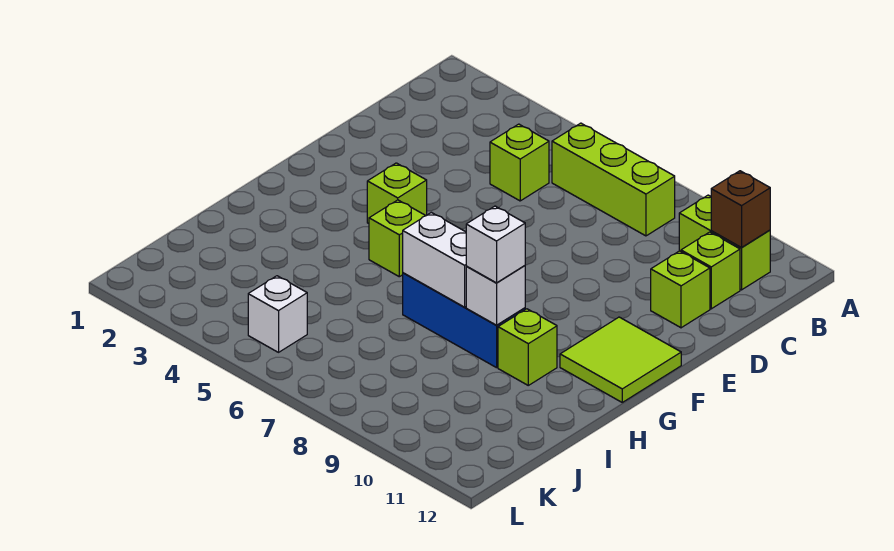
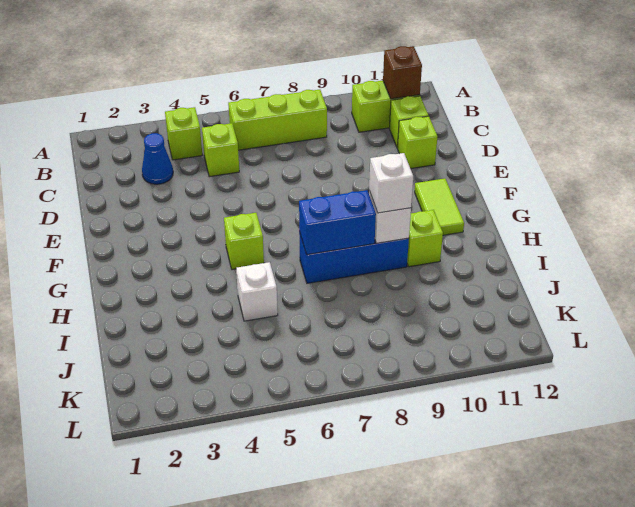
none -> blue cone C3 level 1
lime brick F4 level 1 -> lime brick B4 level 1
lime tile F11:G12 level 1 -> lime tile F11:G11 level 1
white brick H7:H8 level 2 -> blue brick H7:H8 level 2
white brick K5 level 1 -> white brick I5 level 1

